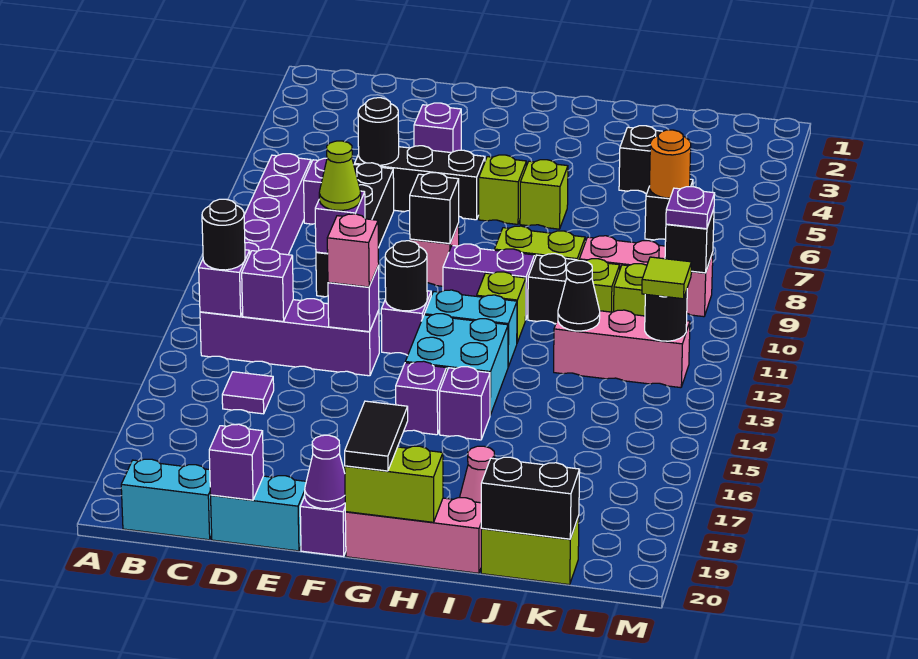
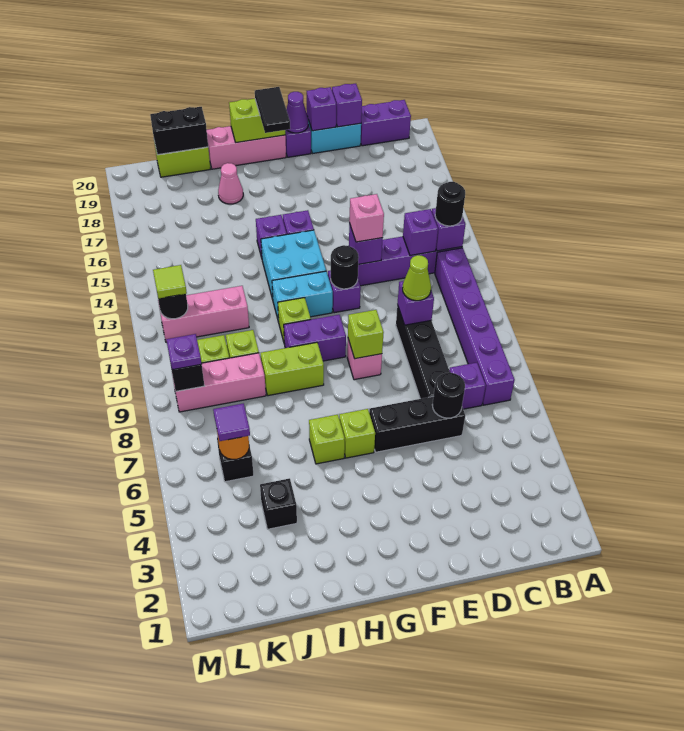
cyan brick B20:C20 level 1 -> purple brick B20:C20 level 1
purple tile C15 level 1 -> purple tile K6 level 3
purple brick E4 level 1 -> purple brick E20 level 2
black brick F9 level 2 -> lime brick F9 level 2
black brick I10 level 1 -> none
black cone J12 level 2 -> none

